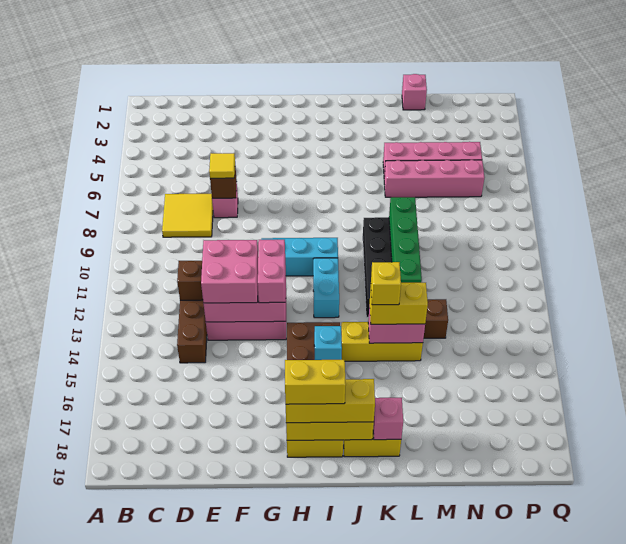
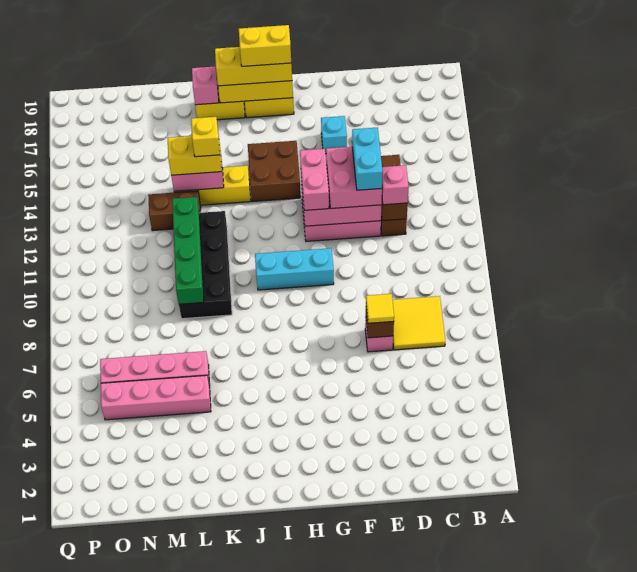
cyan brick I11:I12 level 1 -> cyan brick E12:E13 level 4
cyan brick I15 level 2 -> cyan brick F16 level 1
pink brick M1 level 1 -> pink brick D12 level 3

